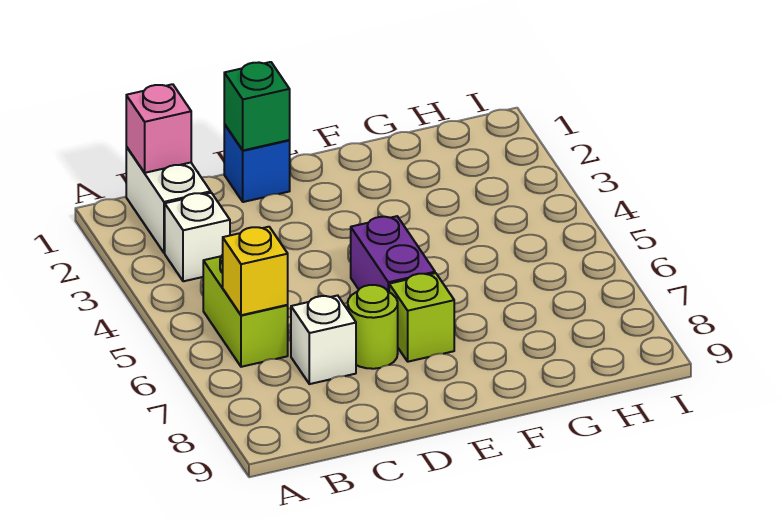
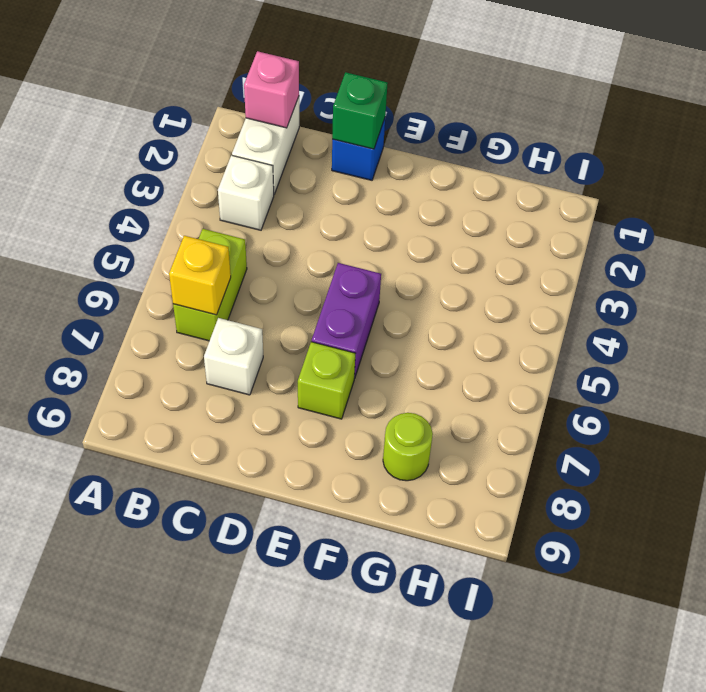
lime round brick D7 level 1 -> lime round brick G8 level 1

